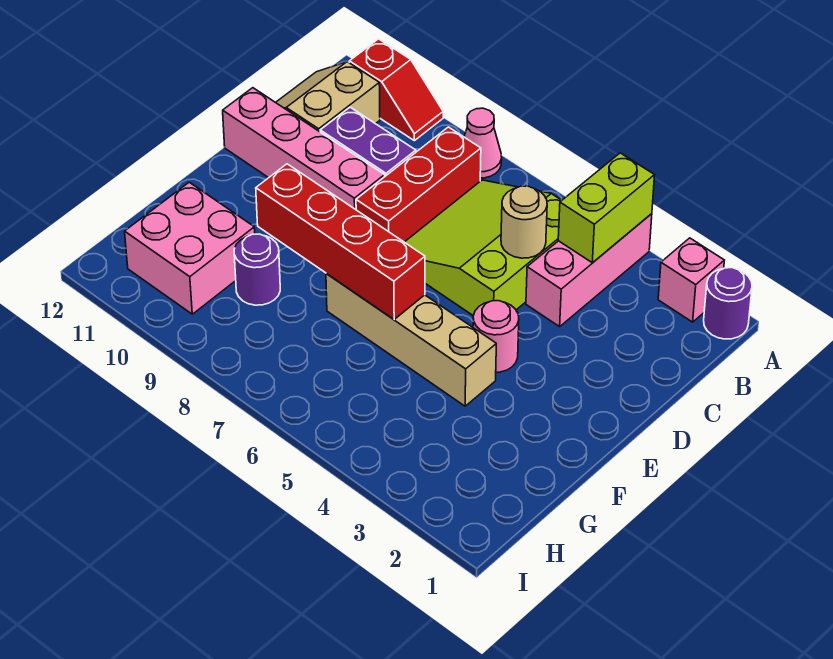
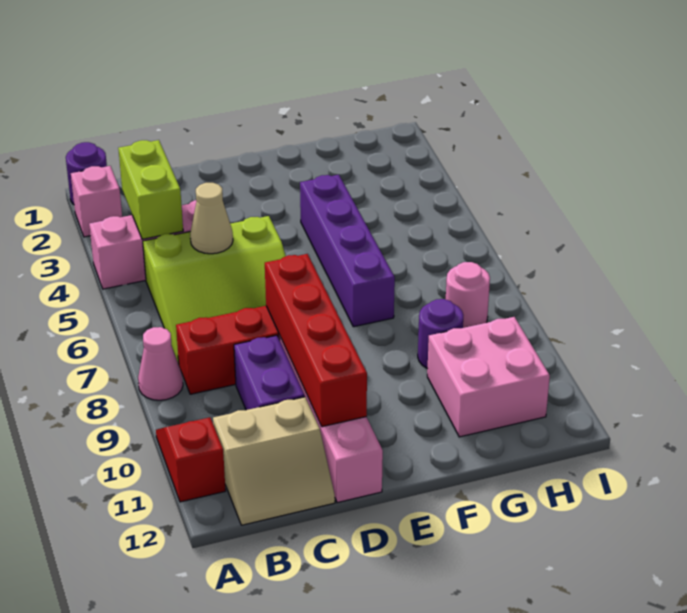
lime brick A4:B4 level 2 -> lime brick B3:B4 level 2
tan round brick C5 level 2 -> tan cone C5 level 2
pink round brick E4 level 1 -> pink round brick H8 level 1
tan brick F4:F7 level 1 -> purple brick F4:F7 level 1
red brick F6:F9 level 2 -> red brick D8:D11 level 2

